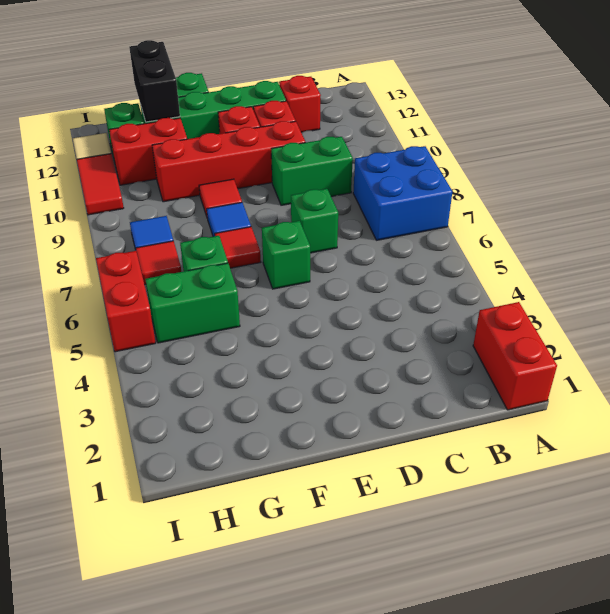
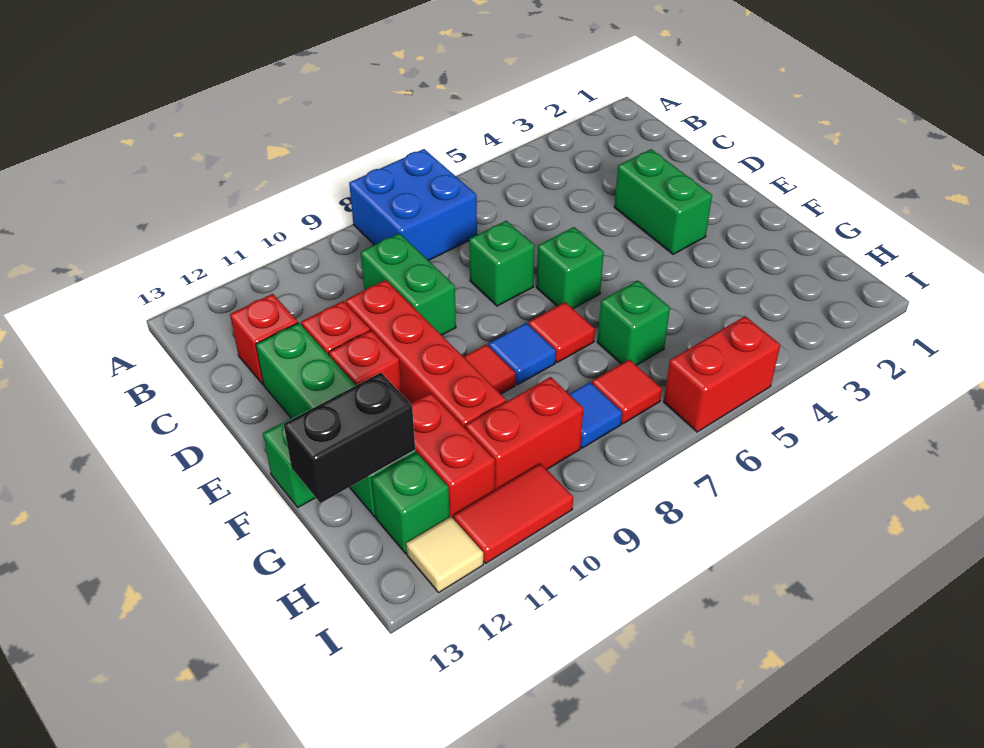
red brick A1:A2 level 1 -> red brick H9:H10 level 1
green brick G5:H5 level 1 -> green brick D3:E3 level 1

